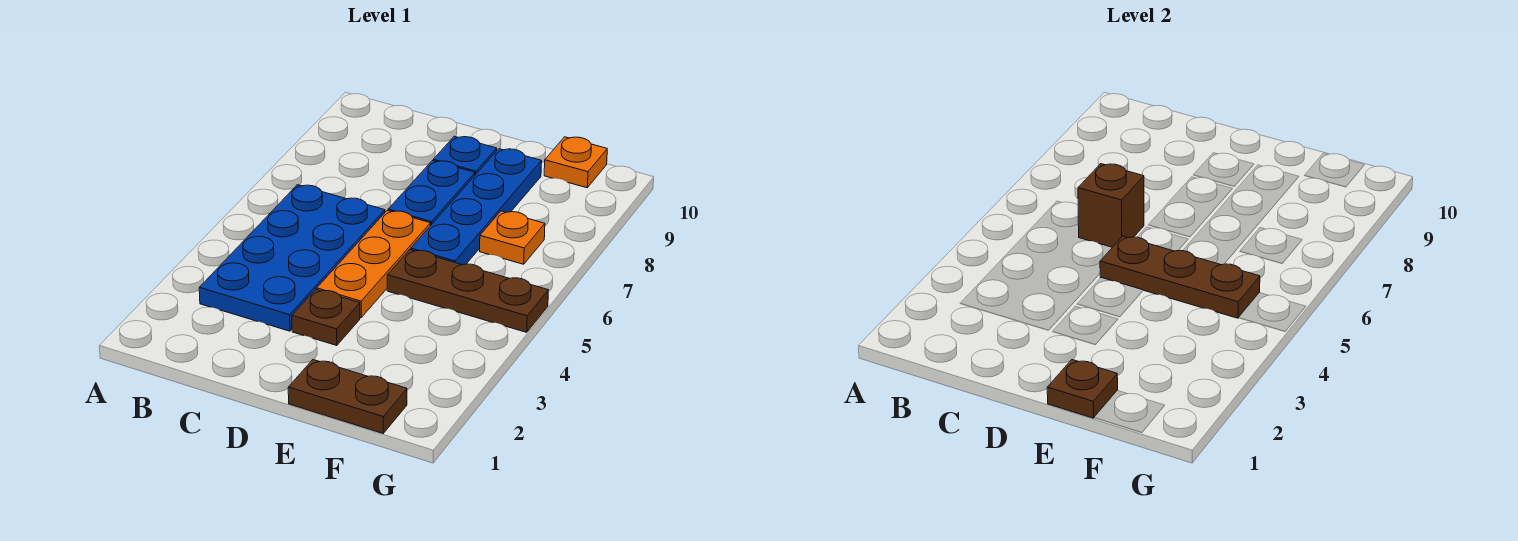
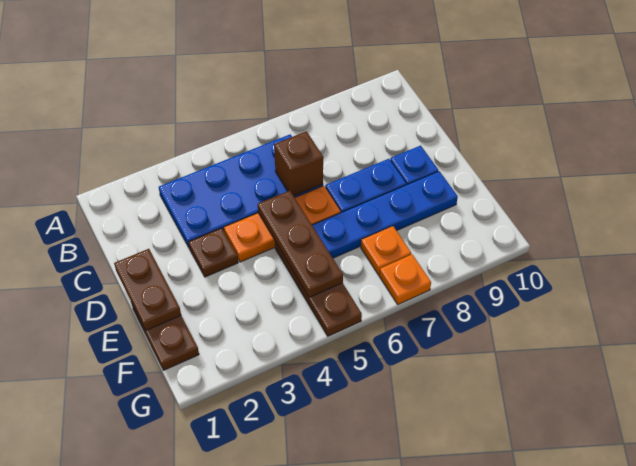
brown plate E1 level 2 -> brown plate D1:E1 level 2
orange plate F10 level 1 -> orange plate G7 level 1

